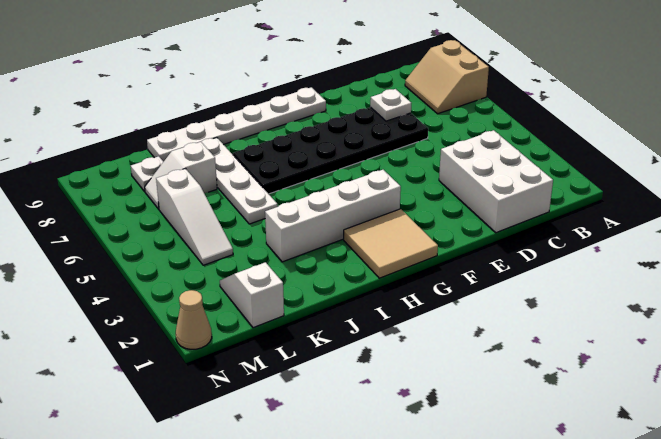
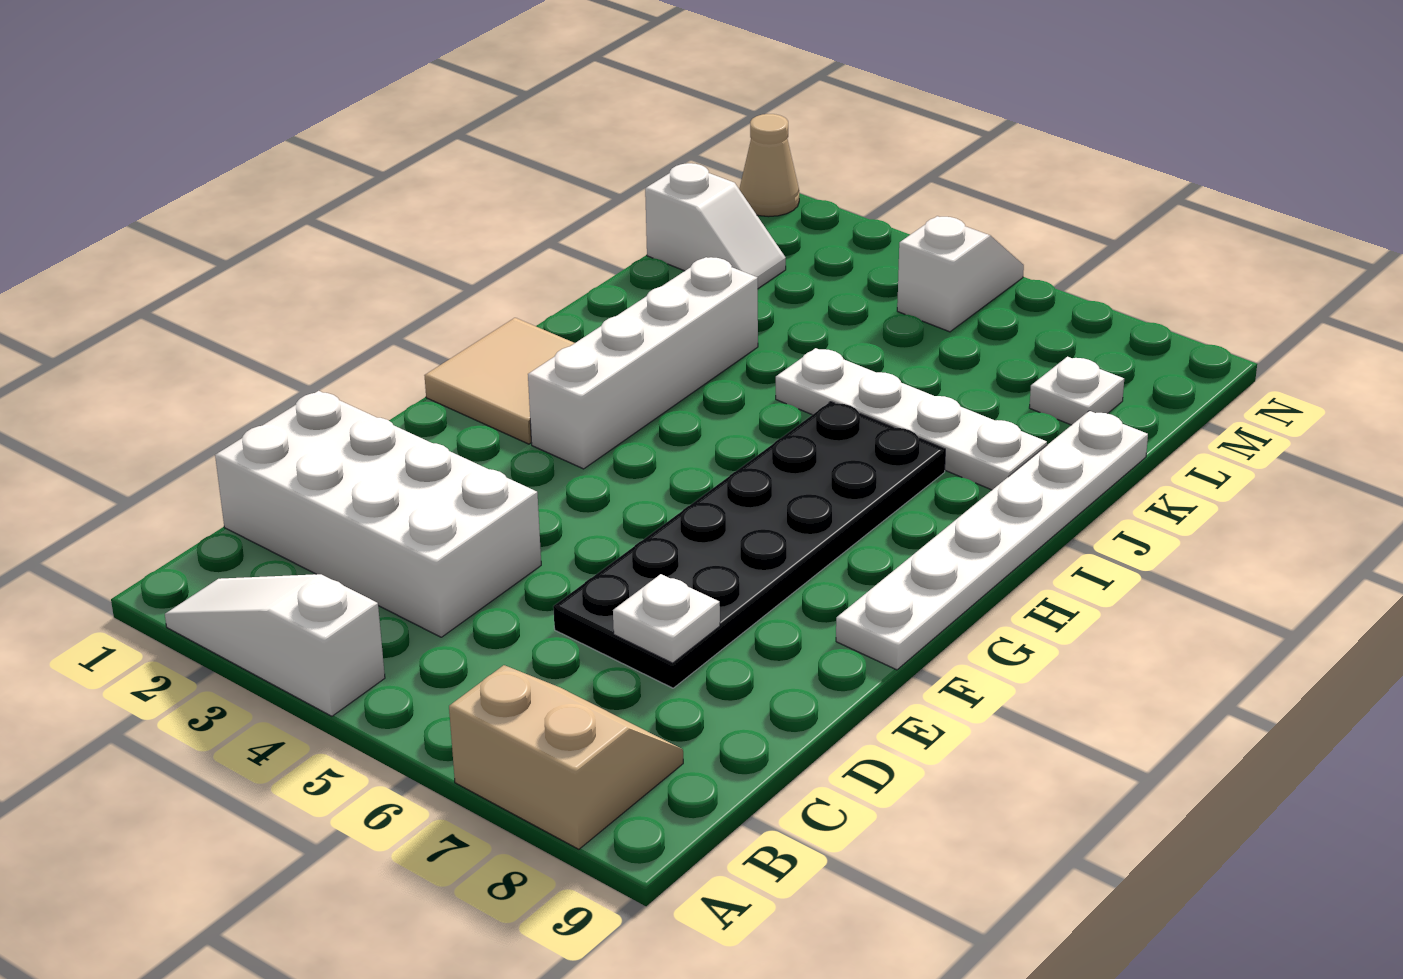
white brick C1:D3 level 1 -> white brick C1:D4 level 1
white slope K7:L7 level 1 top K -> white slope M5:N5 level 1 top M
white slope L4:L6 level 1 top 6 -> white slope A2:A4 level 1 top 4

